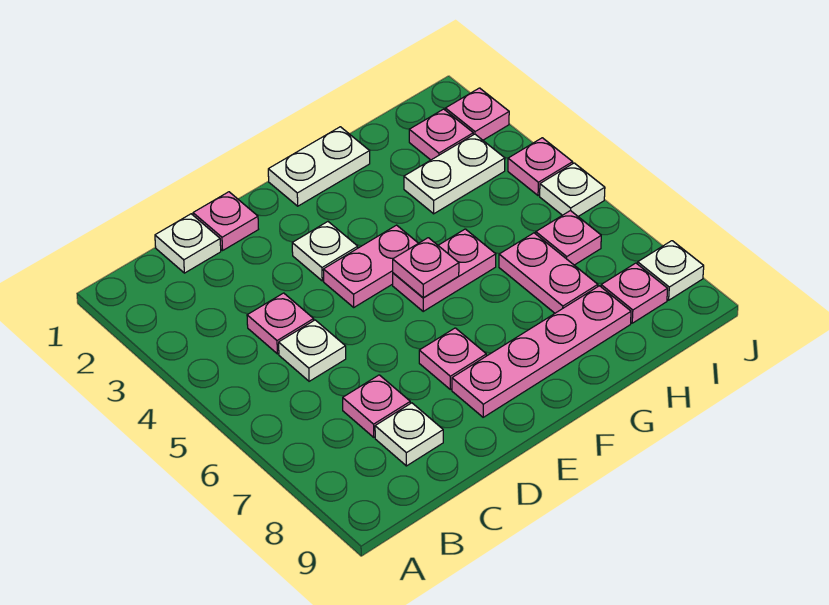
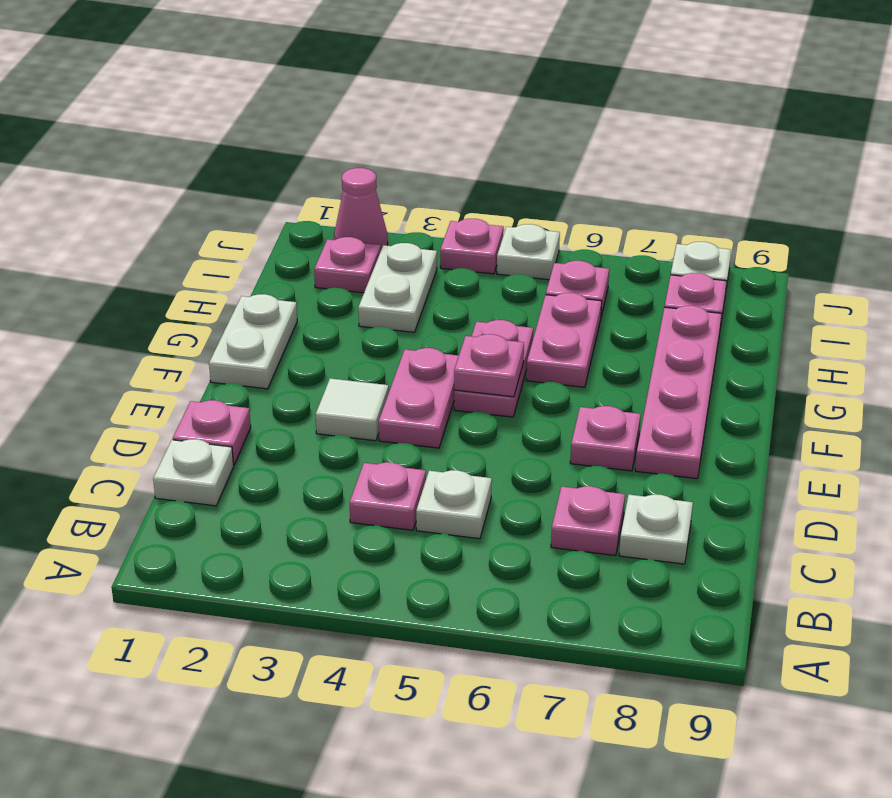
white plate E3 level 1 -> white tile E3 level 1
pink plate H6:H7 level 1 -> pink plate G6:H6 level 1
pink plate J2 level 1 -> pink cone J2 level 1

